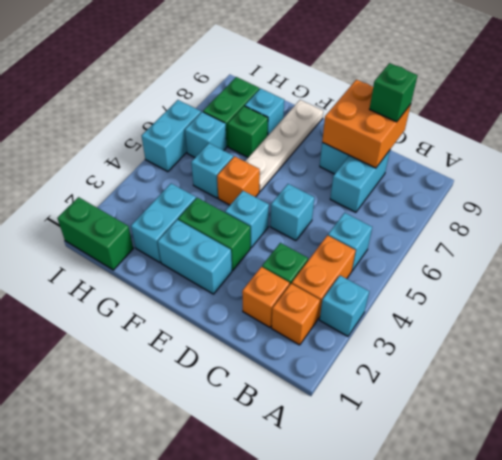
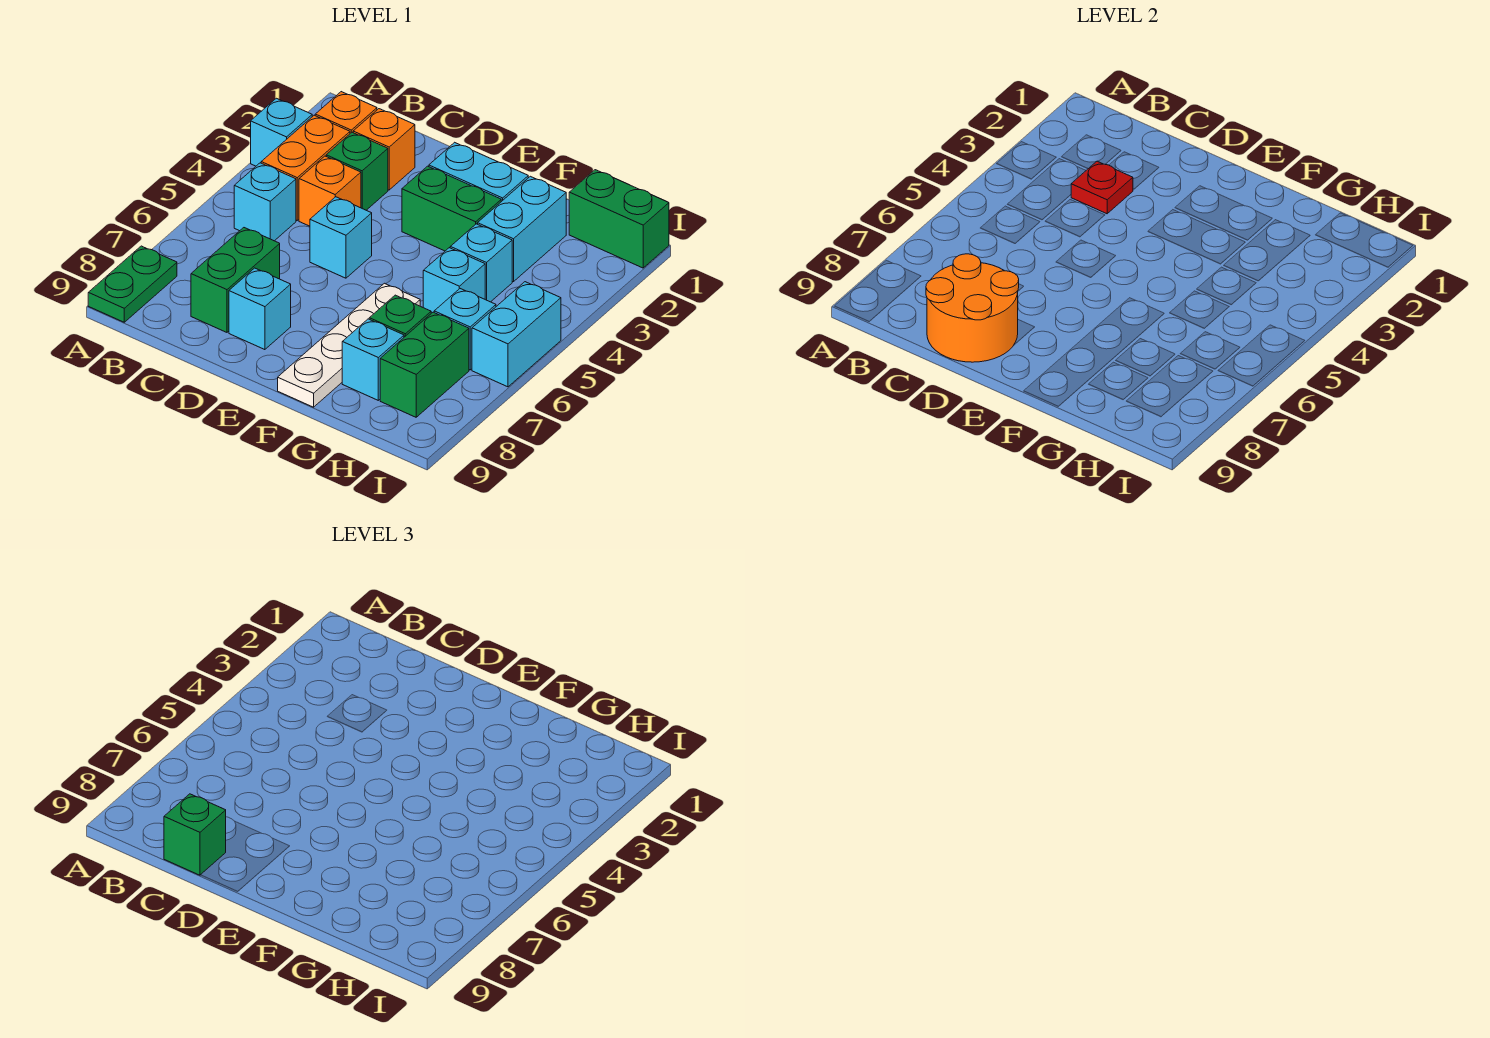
none -> green plate A8:A9 level 1
none -> red plate C3 level 2
cyan brick C7:C8 level 1 -> green brick C7:C8 level 1
orange brick C8:D9 level 2 -> orange round brick C8:D9 level 2
cyan brick E4 level 1 -> cyan brick G4 level 1
orange brick F5 level 1 -> orange brick C4 level 1

